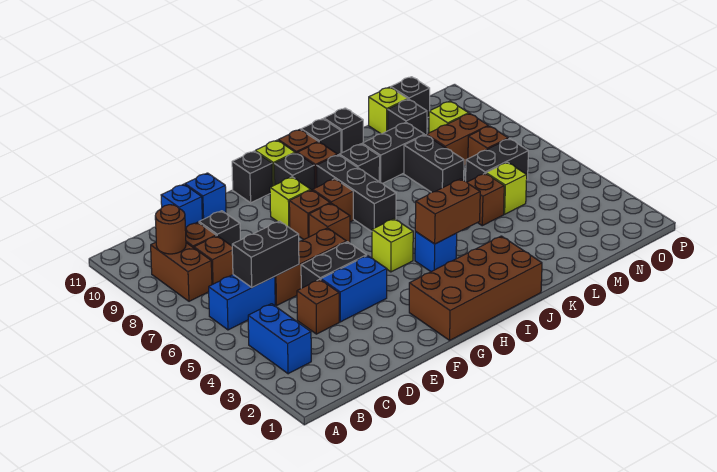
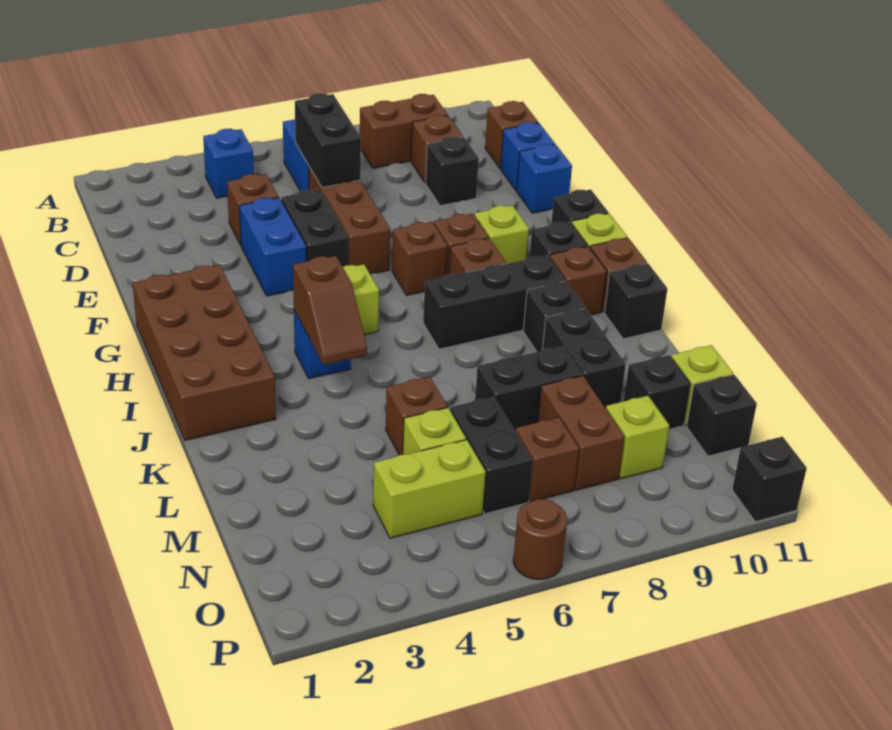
blue brick B3:B4 level 1 -> blue brick B4 level 1
brown round brick B9 level 2 -> brown round brick P6 level 1
brown brick C8 level 1 -> brown brick C11 level 1
brown brick I4:J4 level 2 -> brown slope I4:J4 level 2 top I
black brick K11 level 1 -> black brick P11 level 1
none -> lime brick N4:N5 level 1

